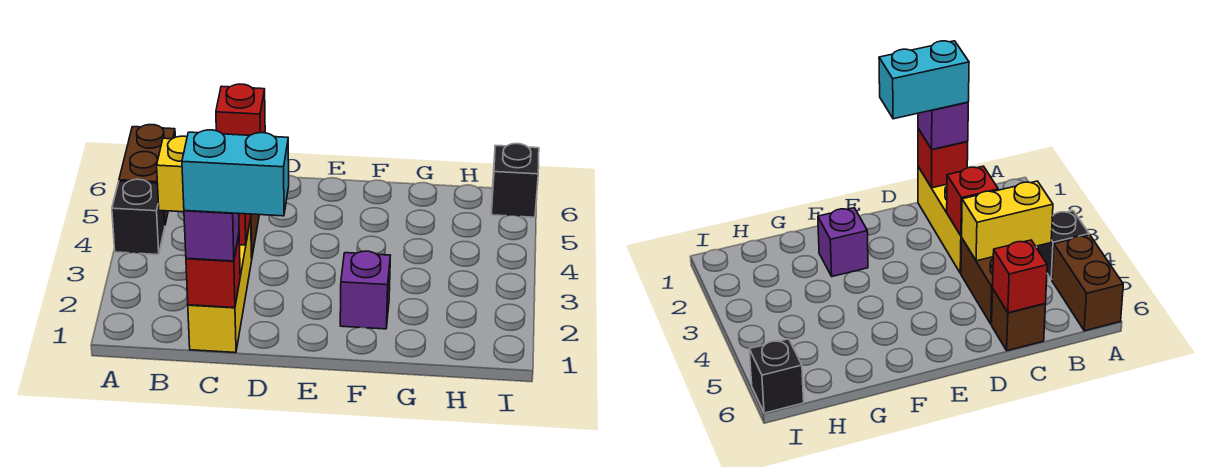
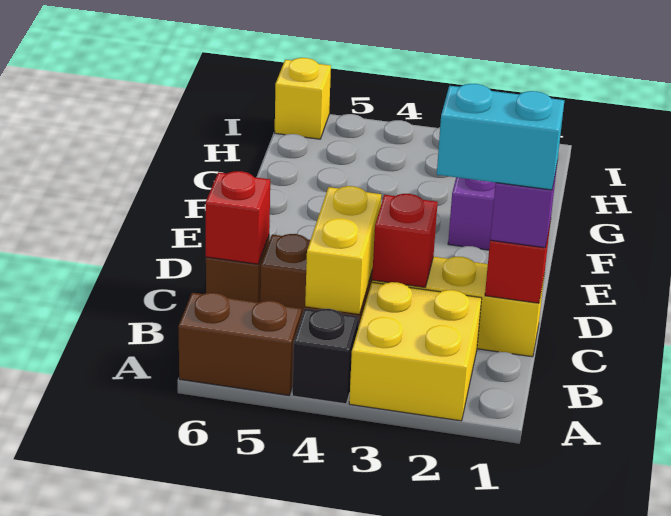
none -> yellow brick A2:B3 level 1
cyan brick C1:D1 level 4 -> cyan brick C1:C2 level 4
black brick I6 level 1 -> yellow brick I6 level 1

